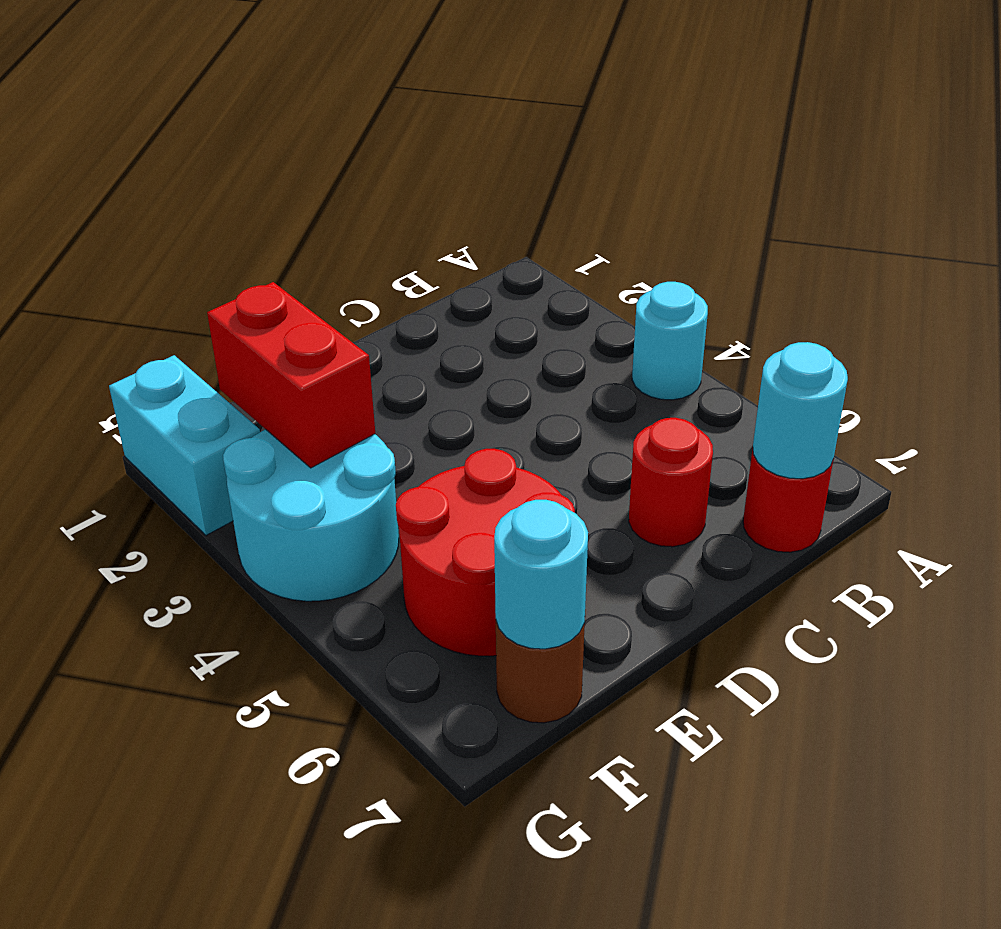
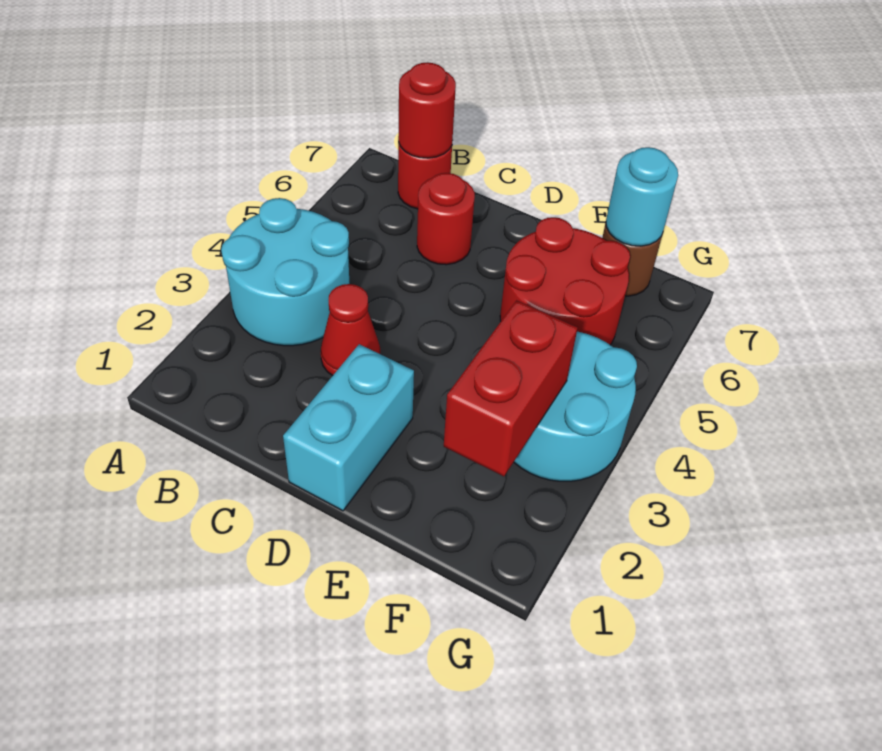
cyan round brick A4 level 1 -> cyan round brick A3:B4 level 1
cyan round brick B7 level 2 -> red round brick B7 level 2
none -> red cone C3 level 1
cyan brick G1:G2 level 1 -> cyan brick D1:D2 level 1

